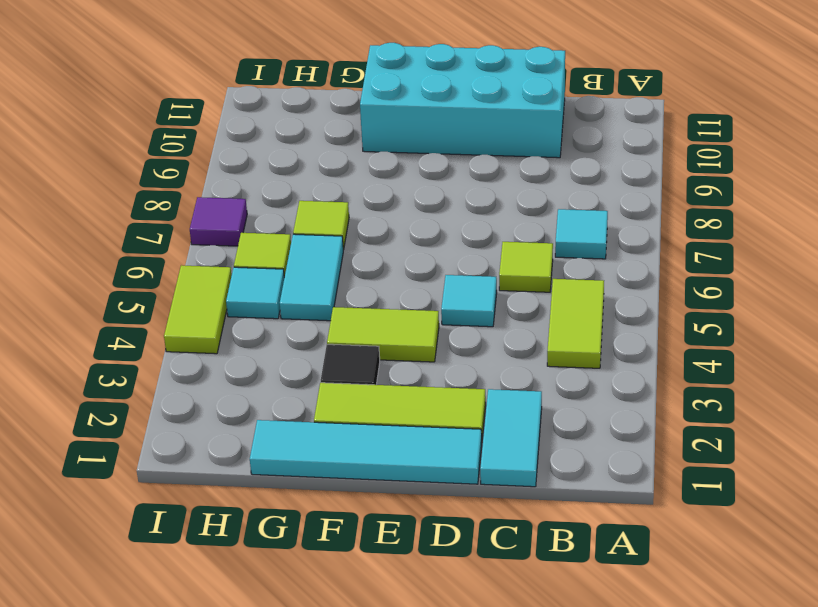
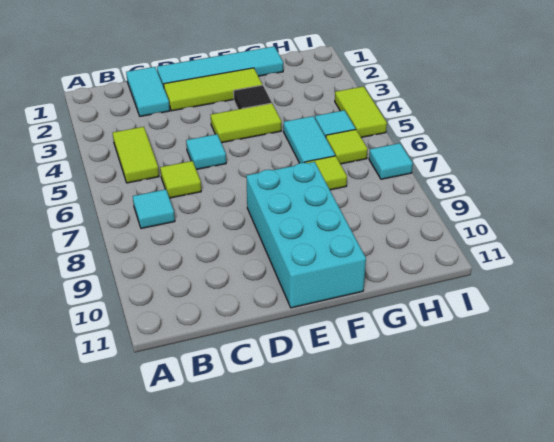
cyan brick C10:F11 level 1 -> cyan brick E8:F11 level 1
purple tile I7 level 1 -> cyan tile I7 level 1

